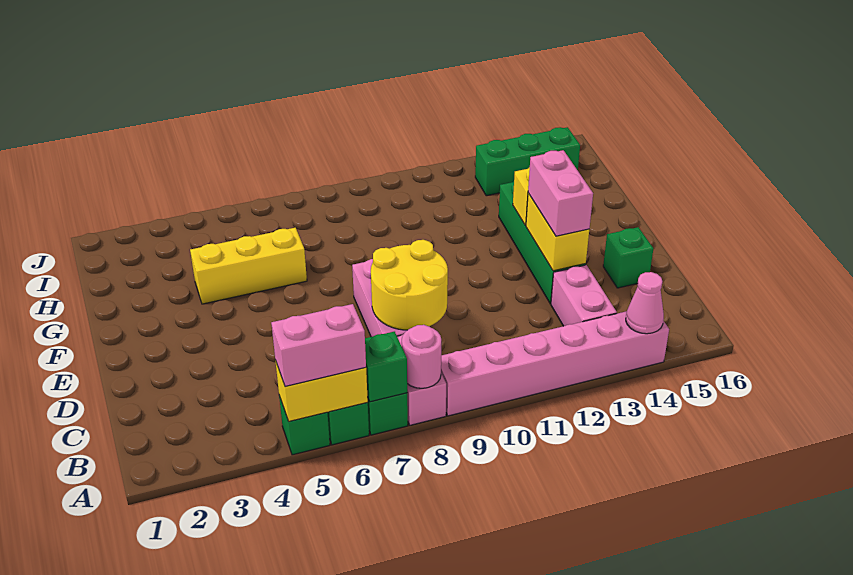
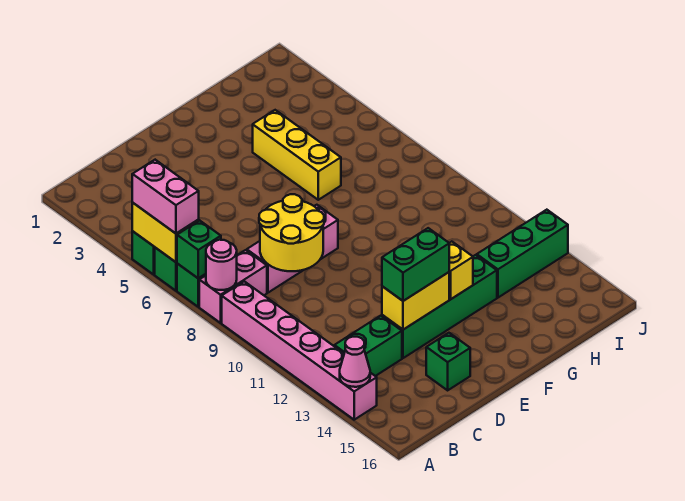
pink brick B13:C13 level 1 -> green brick B13:C13 level 1
pink brick D13:E13 level 3 -> green brick D13:E13 level 3
green brick I13:I15 level 1 -> green brick H13:J13 level 1

